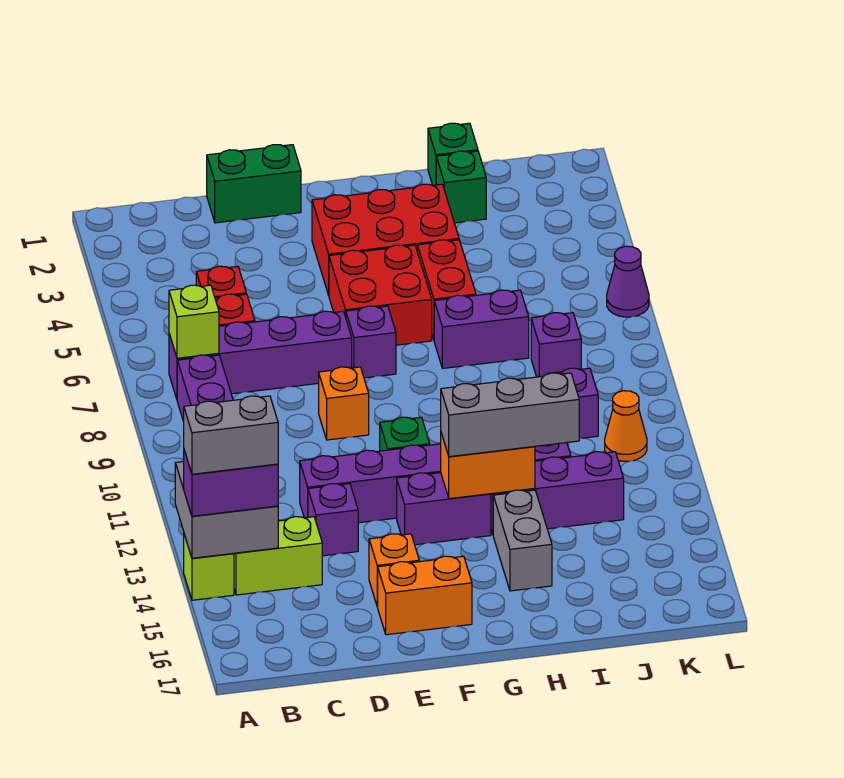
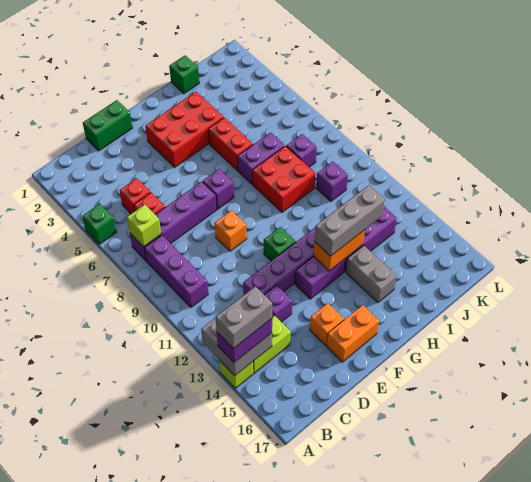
red brick F5:G6 level 1 -> red brick H8:I9 level 1
green brick I2 level 1 -> green brick A5 level 1
orange cone K11 level 1 -> none
purple cone L6 level 1 -> none

